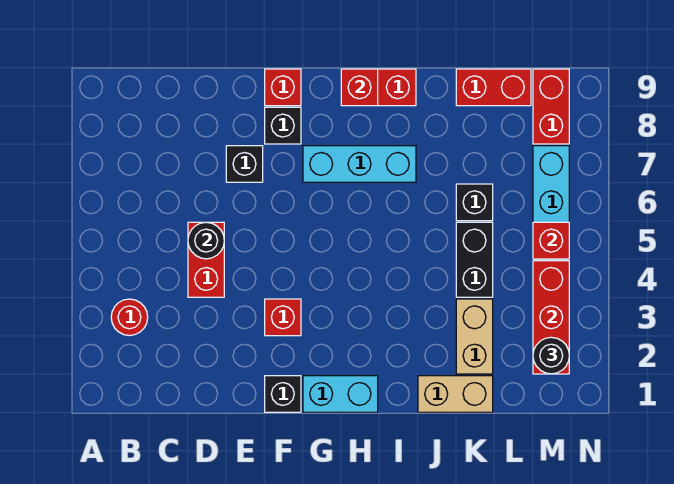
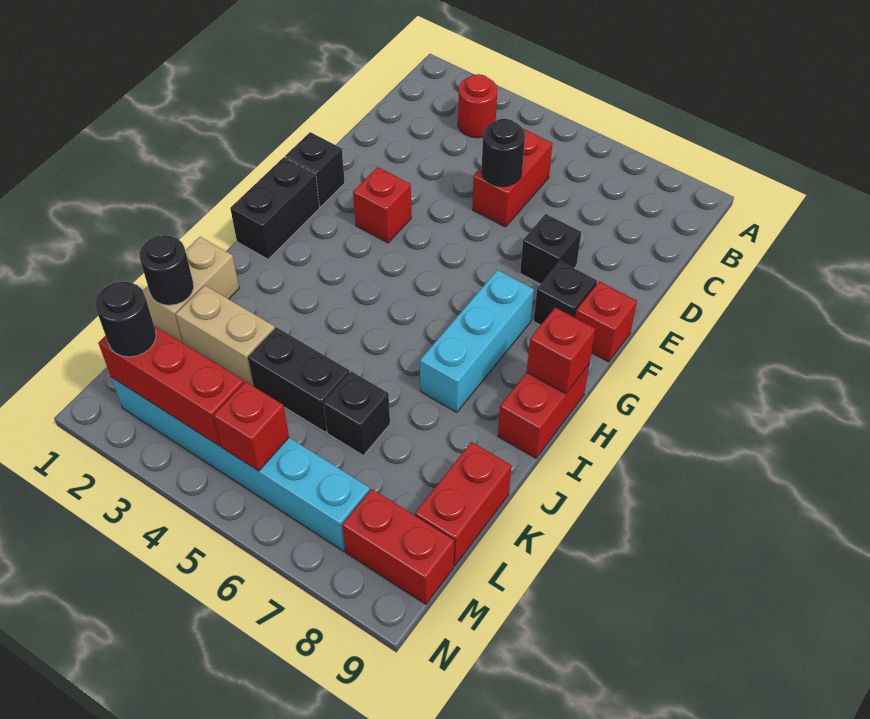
red brick D4:D5 level 1 -> red brick C5:D5 level 1
cyan brick G1:H1 level 1 -> black brick G1:H1 level 1
none -> black round brick K1 level 2

